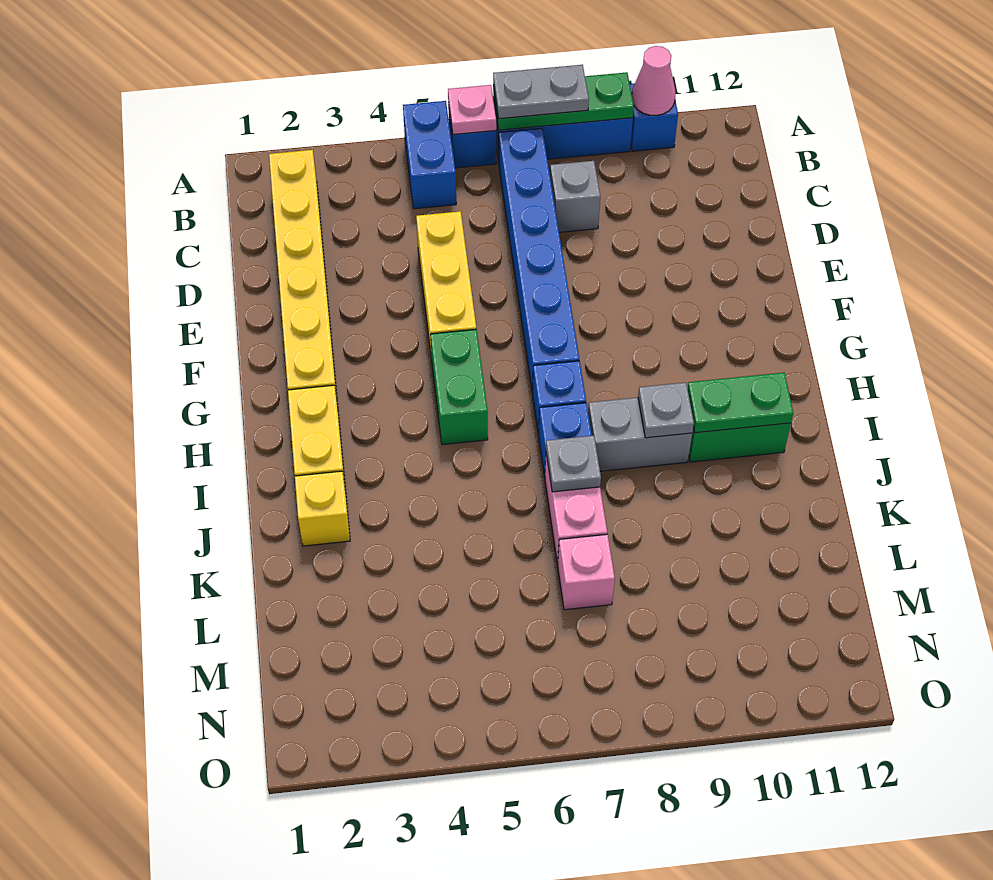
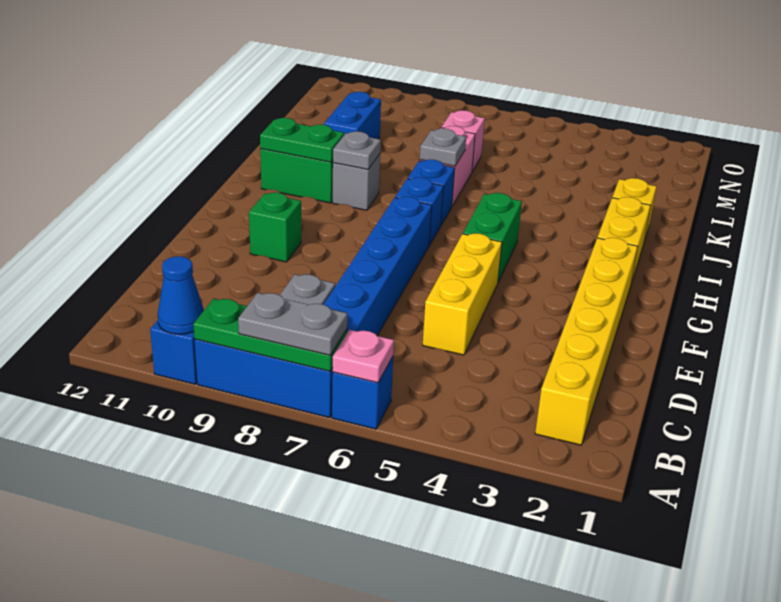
blue brick A5:B5 level 1 -> blue brick K10:L10 level 1
pink cone A10 level 2 -> blue cone A10 level 2
none -> green brick F10 level 1
grey brick I8:I9 level 1 -> grey brick I9 level 1

